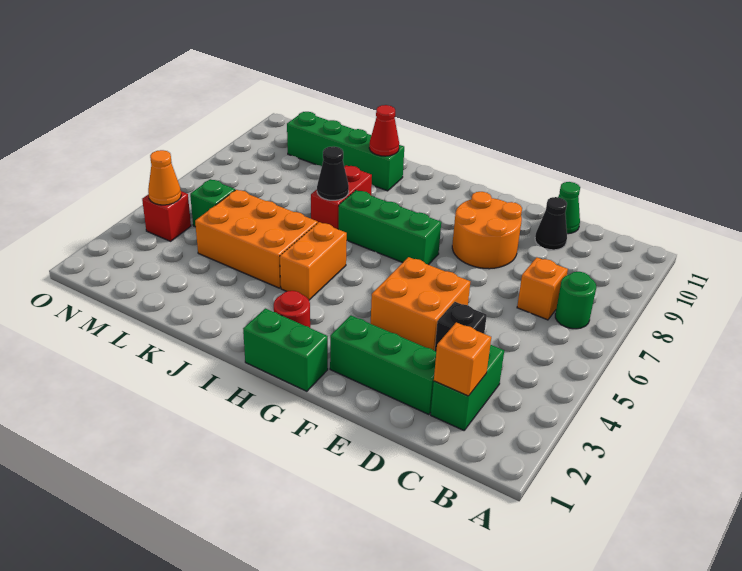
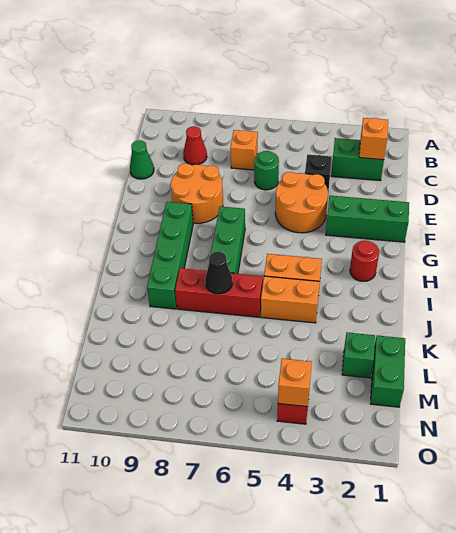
green round brick B7 level 1 -> green round brick D6 level 1
green brick D2:F2 level 1 -> green brick F1:F3 level 1
black cone D10 level 1 -> none
orange brick E4:F5 level 1 -> orange round brick E4:F5 level 1
green brick G1:H1 level 1 -> green brick L1:M1 level 1
orange brick J4:L5 level 1 -> orange brick J4:J5 level 1
red brick J7:J8 level 1 -> red brick J6:J8 level 1
green brick J10:M10 level 1 -> green brick G9:J9 level 1
red cone J10 level 2 -> red cone C9 level 1
green brick M5 level 1 -> green brick L2 level 1
orange cone N4 level 2 -> orange brick N4 level 2

